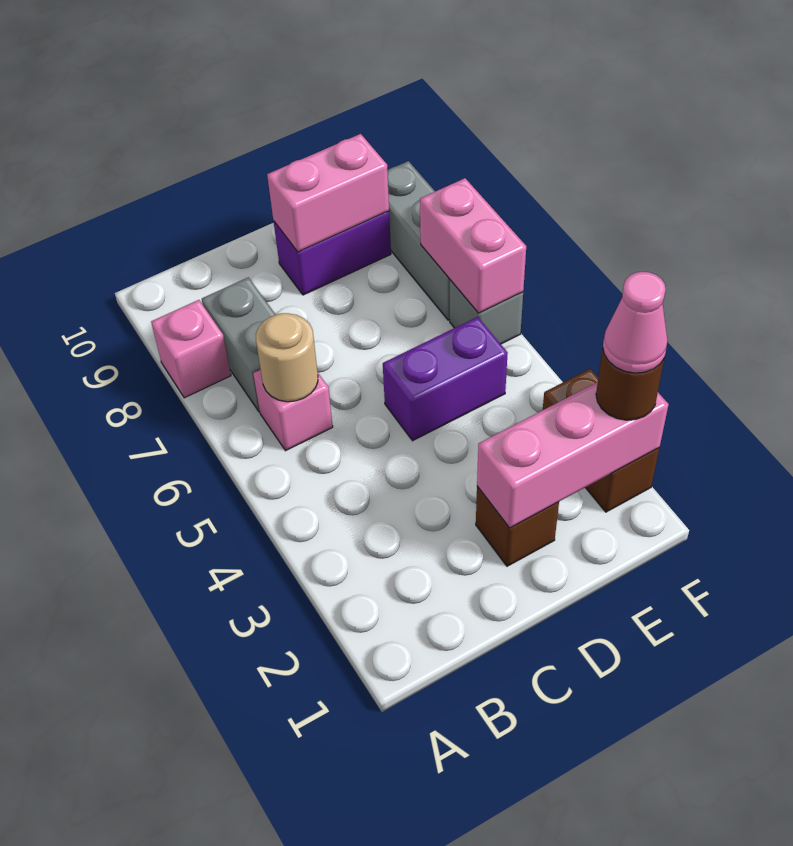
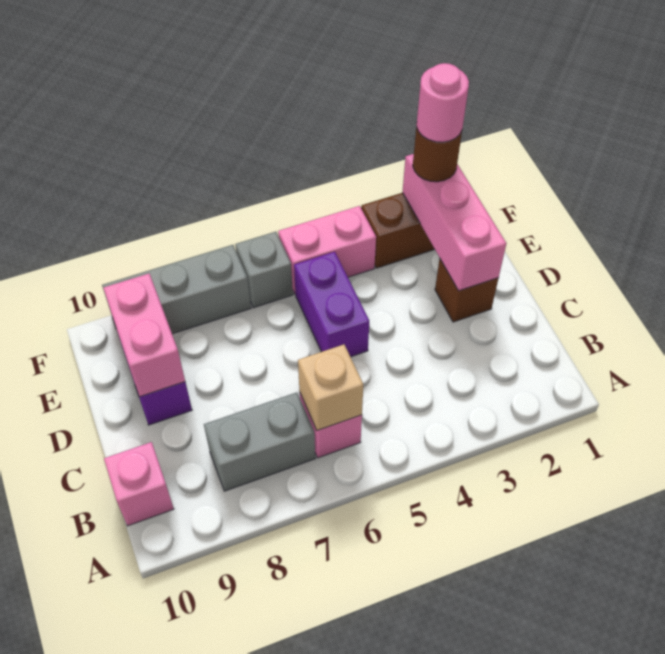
pink brick A8 level 1 -> pink brick B10 level 1
tan round brick B6 level 2 -> tan brick B6 level 2
pink cone F2 level 4 -> pink round brick F2 level 4
pink brick F6:F7 level 2 -> pink brick F4:F5 level 1

